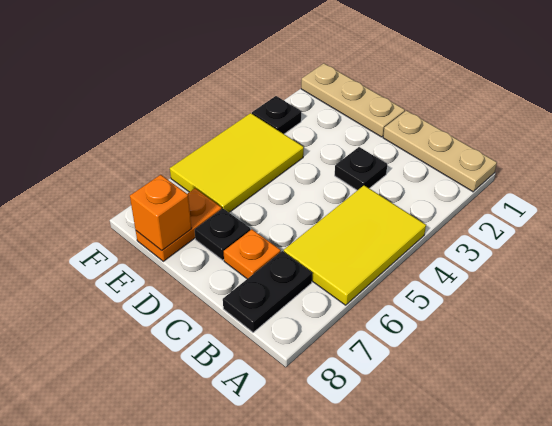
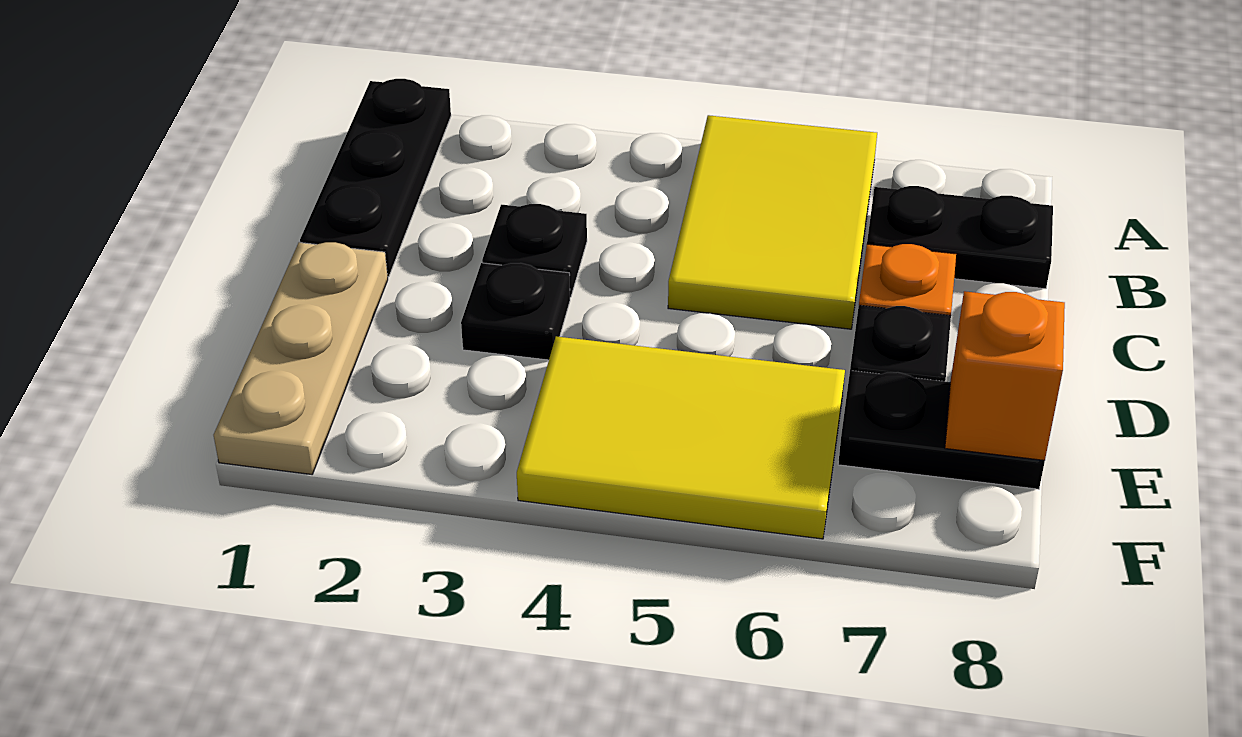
tan plate A1:C1 level 1 -> black plate A1:C1 level 1
yellow tile A4:B6 level 1 -> yellow tile A5:C6 level 1
orange plate E7:E8 level 1 -> black plate E7:E8 level 1
black plate F3 level 1 -> black plate D3 level 1

